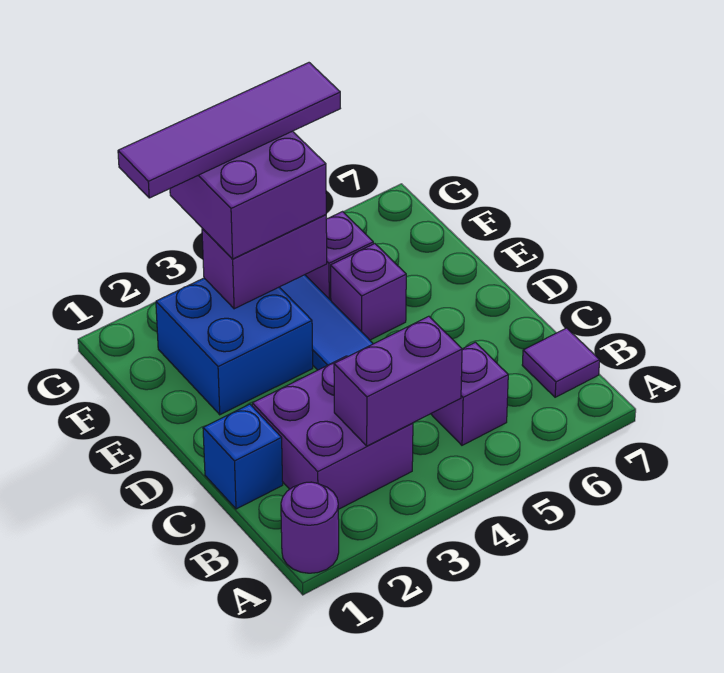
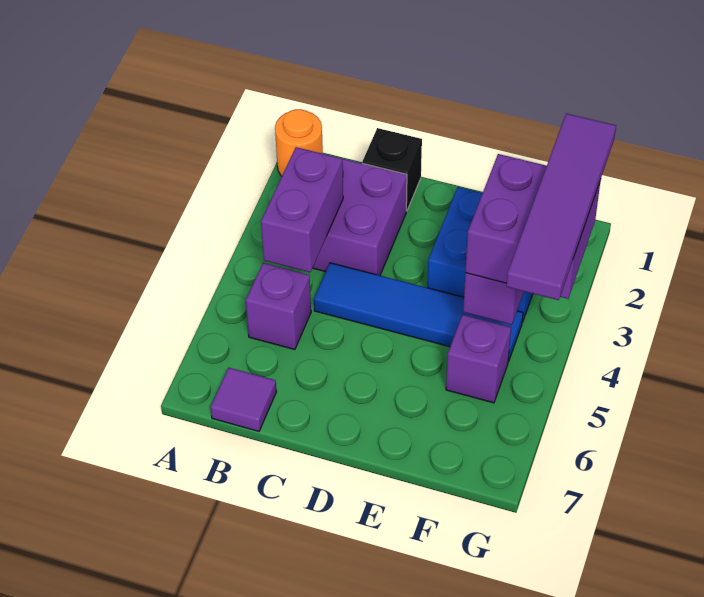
purple round brick A1 level 1 -> orange round brick A1 level 1
blue brick C1 level 1 -> black brick C1 level 1
purple brick E5 level 1 -> none

